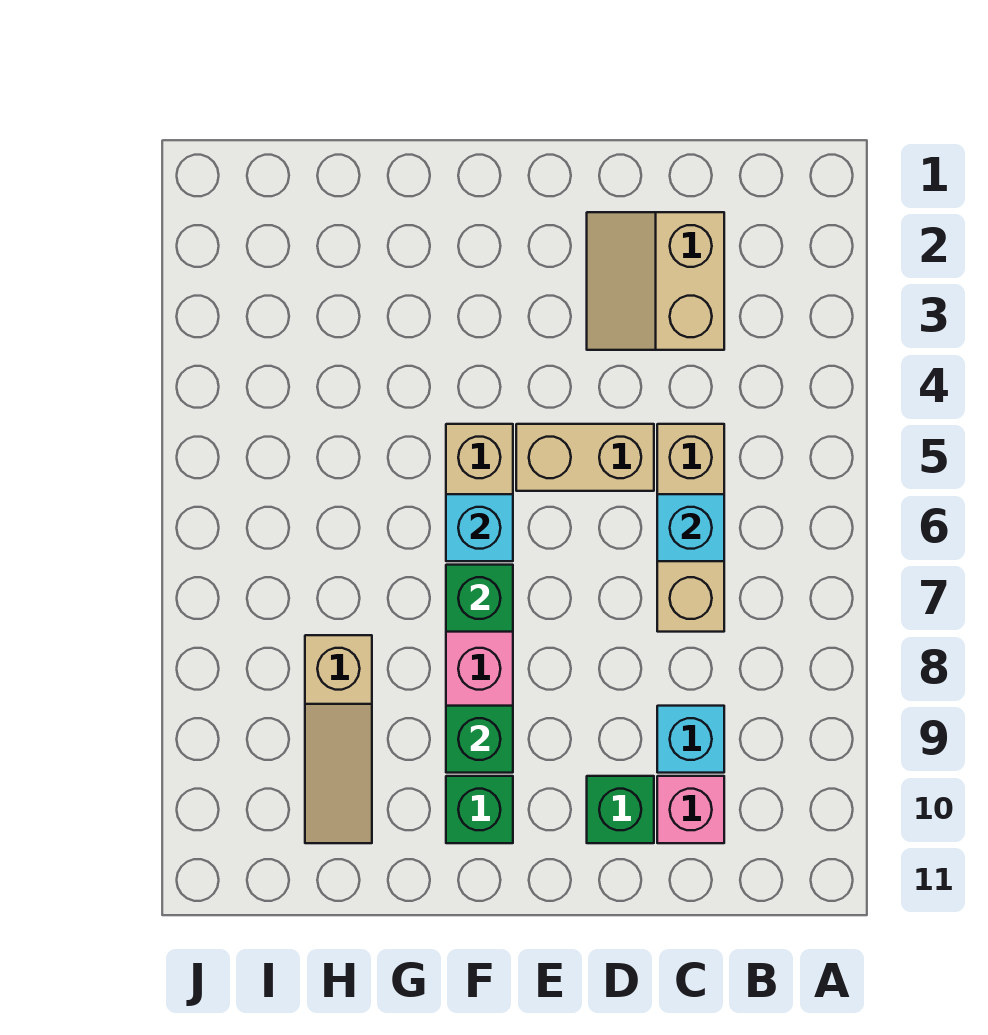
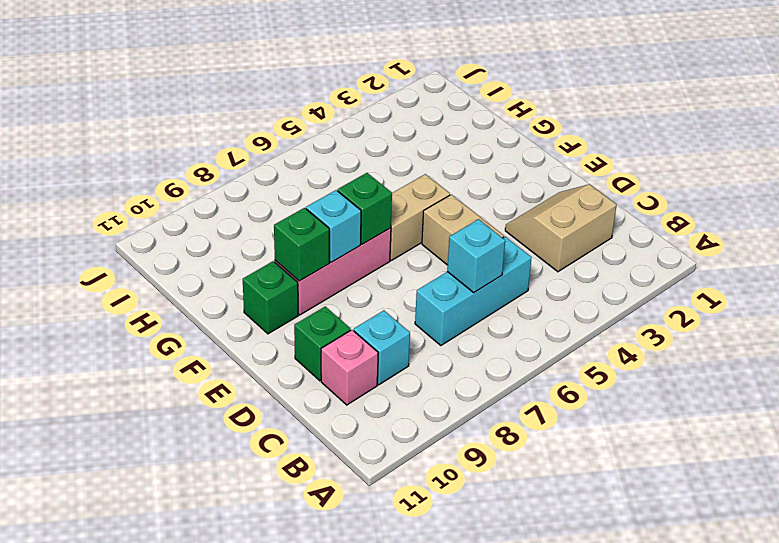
tan brick C5:C7 level 1 -> cyan brick C5:C7 level 1
cyan brick F6 level 2 -> cyan brick F8 level 2
tan slope H8:H10 level 1 top 8 -> none

